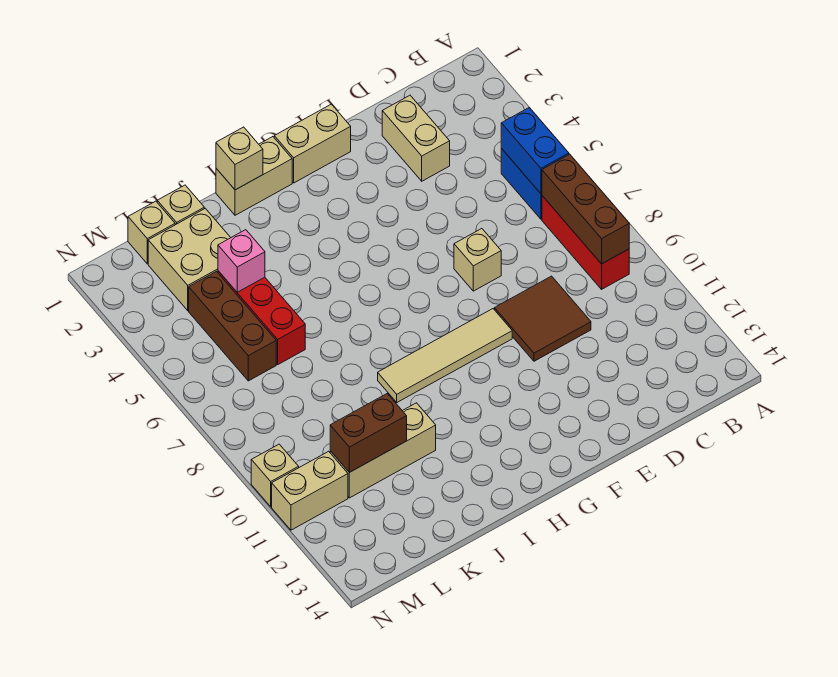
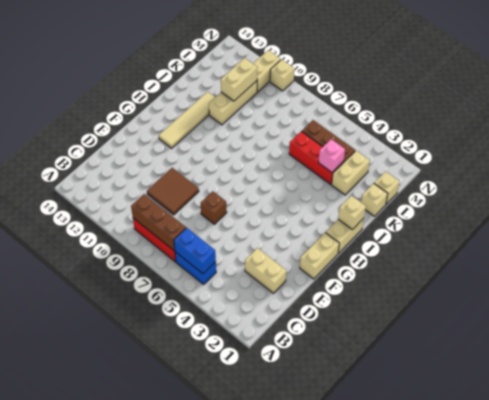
tan brick E7 level 1 -> brown brick E7 level 1
tan tile F9:I9 level 1 -> tan tile G12:J12 level 1
tan brick K2:L3 level 1 -> tan brick K3:L3 level 1
brown brick K11:L11 level 2 -> tan brick K11:L11 level 2

